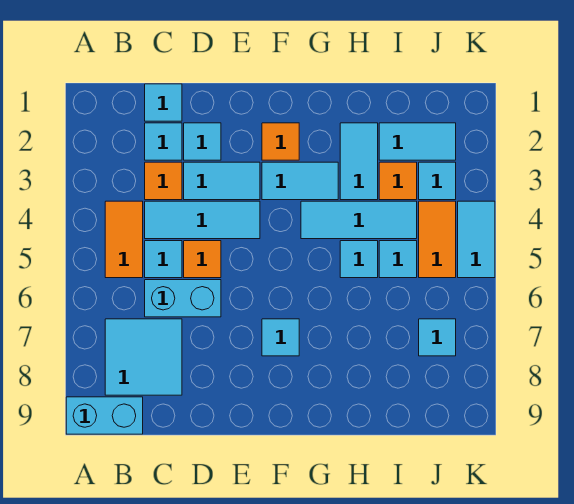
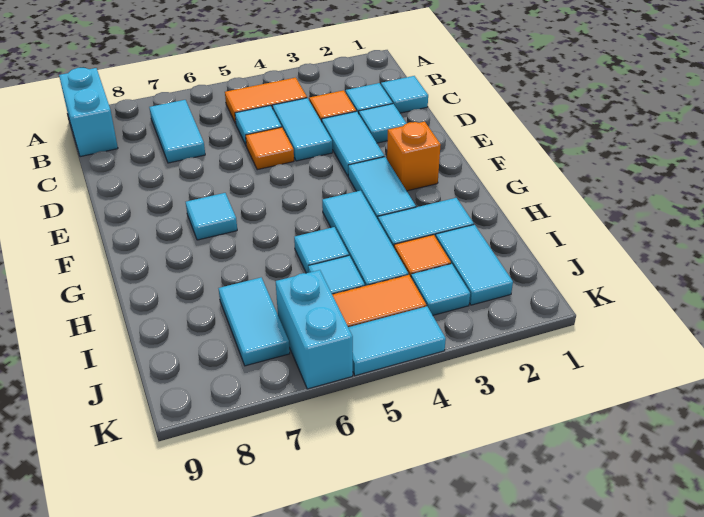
cyan tile B7:C8 level 1 -> cyan tile B7:C7 level 1
cyan tile C4:E4 level 1 -> cyan tile C4:D4 level 1
cyan brick C6:D6 level 1 -> cyan brick J6:K6 level 1
orange tile F2 level 1 -> orange brick F2 level 1
cyan tile J7 level 1 -> cyan tile I7:J7 level 1

